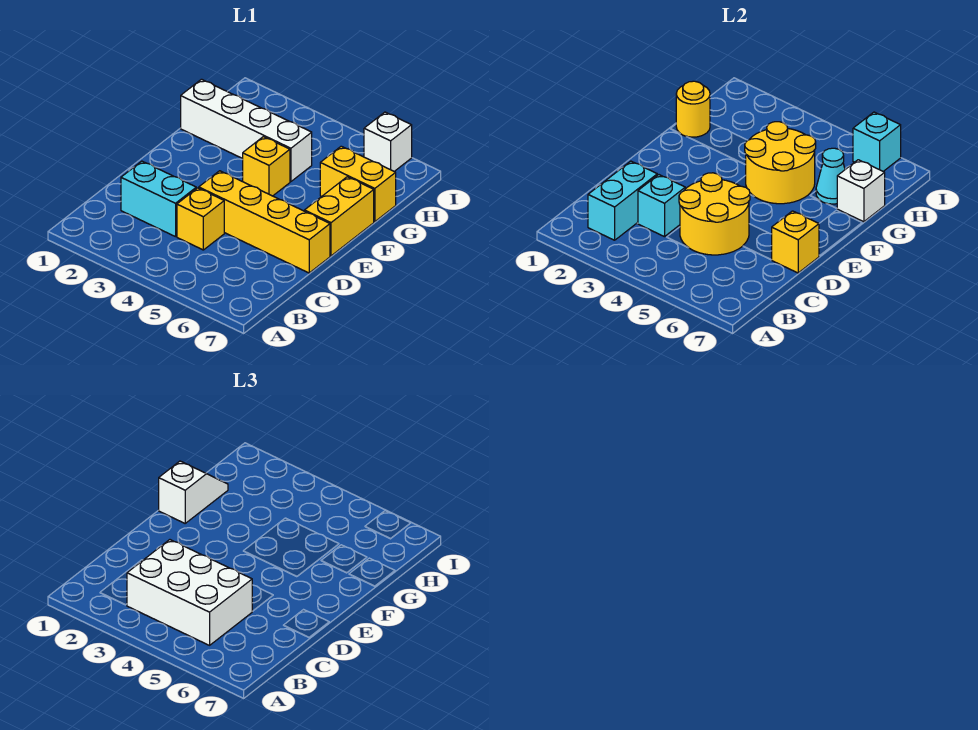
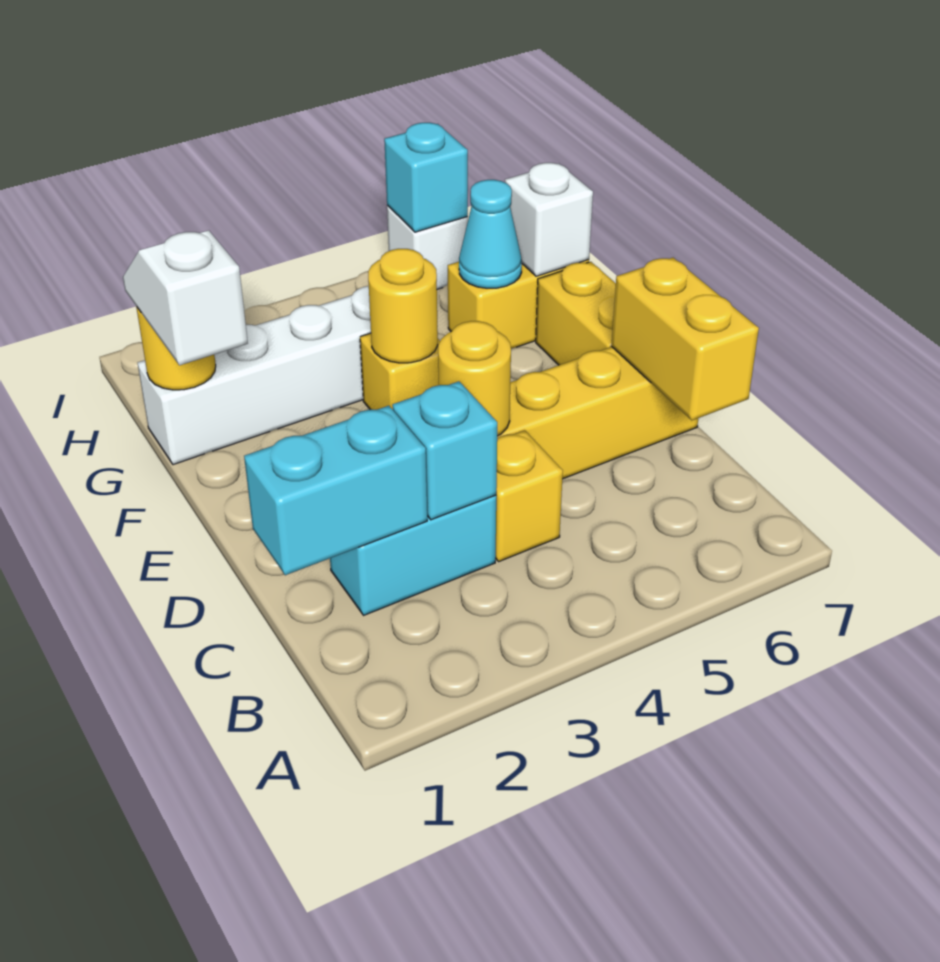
cyan brick B2:C2 level 2 -> cyan brick C1:C2 level 2
white brick B3:C5 level 3 -> none
yellow round brick C4:D5 level 2 -> yellow round brick D4 level 2
yellow brick D7 level 2 -> yellow brick C7:D7 level 2
yellow round brick F4:G5 level 2 -> yellow round brick F4 level 2

